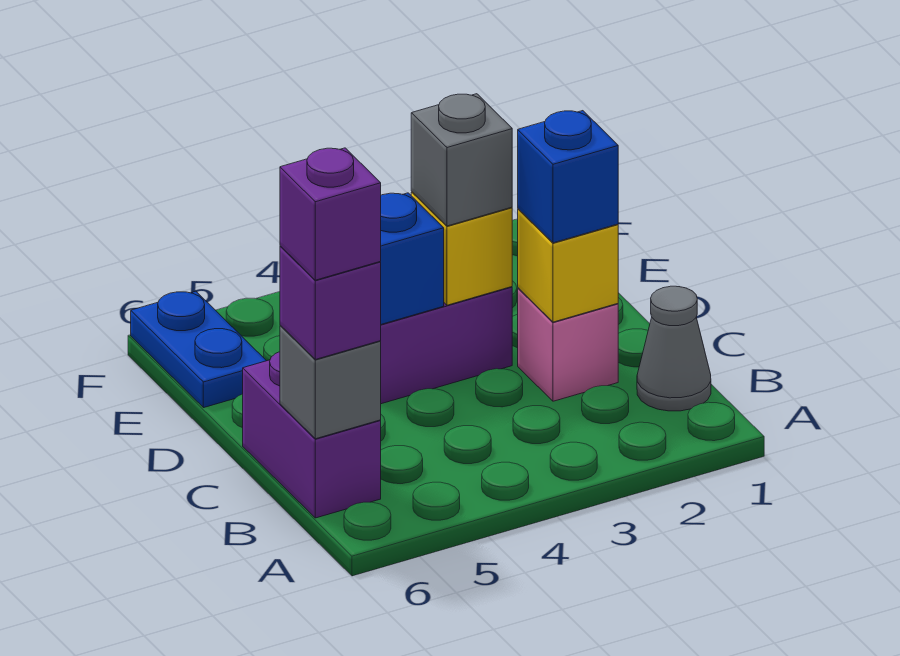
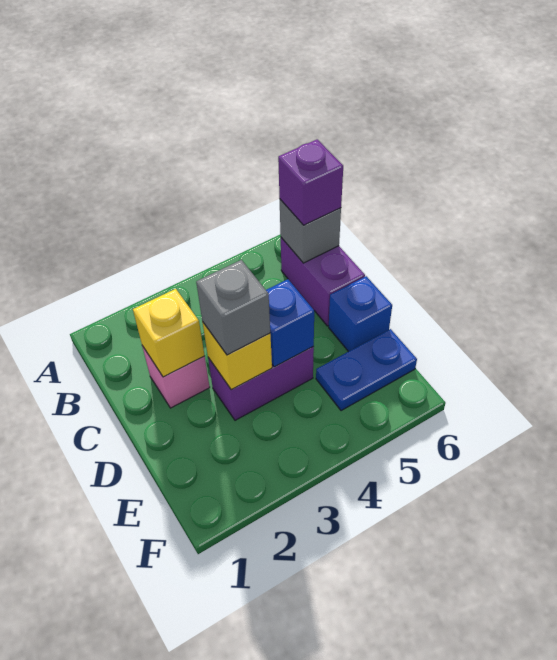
grey cone B1 level 1 -> none
purple brick B6 level 4 -> none
blue brick C2 level 3 -> blue brick D6 level 1
blue plate E6:F6 level 1 -> blue plate E5:E6 level 1

